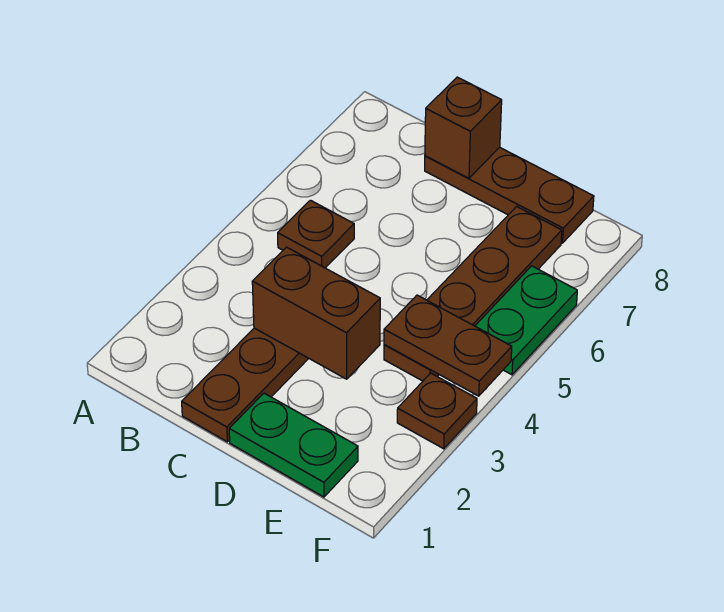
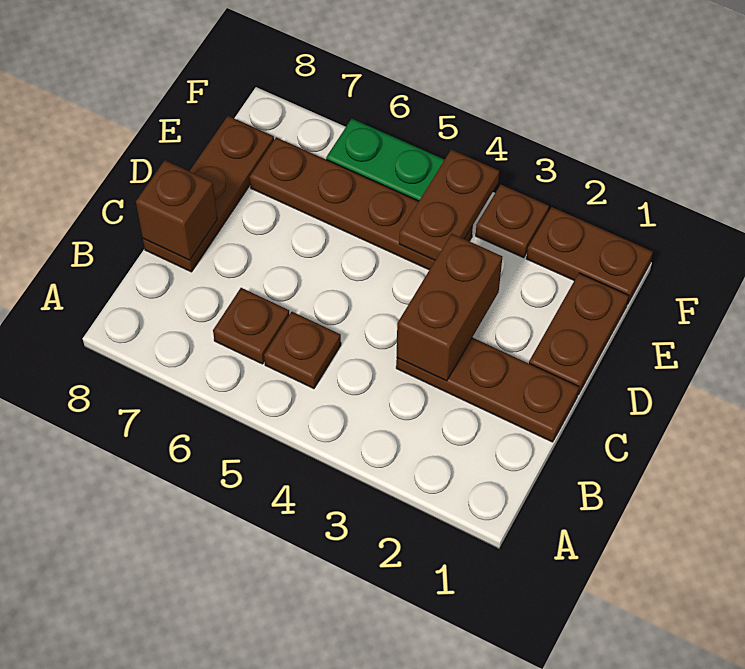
none -> brown plate B6 level 1
green plate D1:E1 level 1 -> brown plate D1:E1 level 1
none -> brown plate F1:F2 level 1

